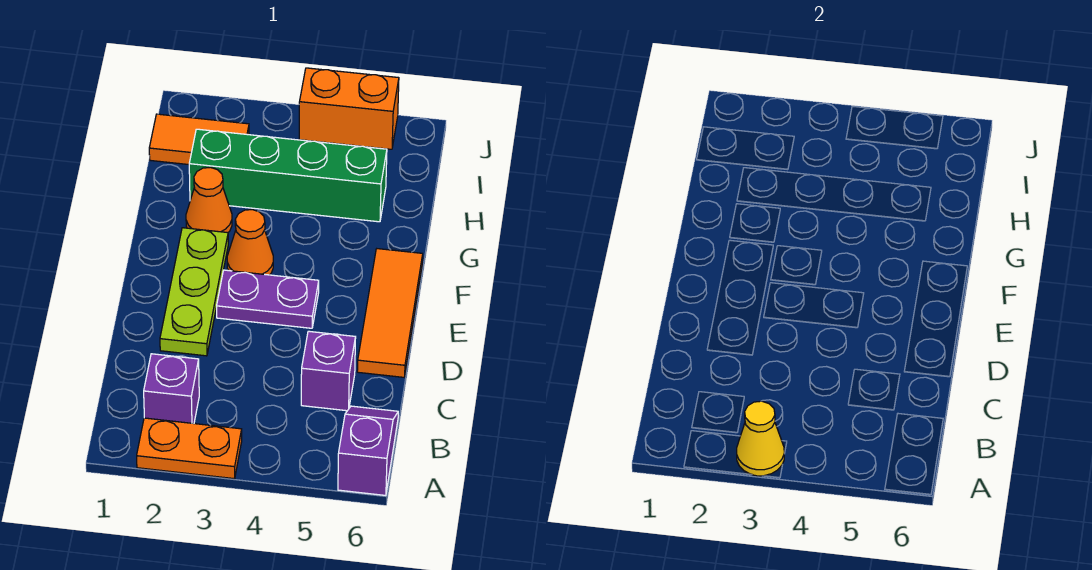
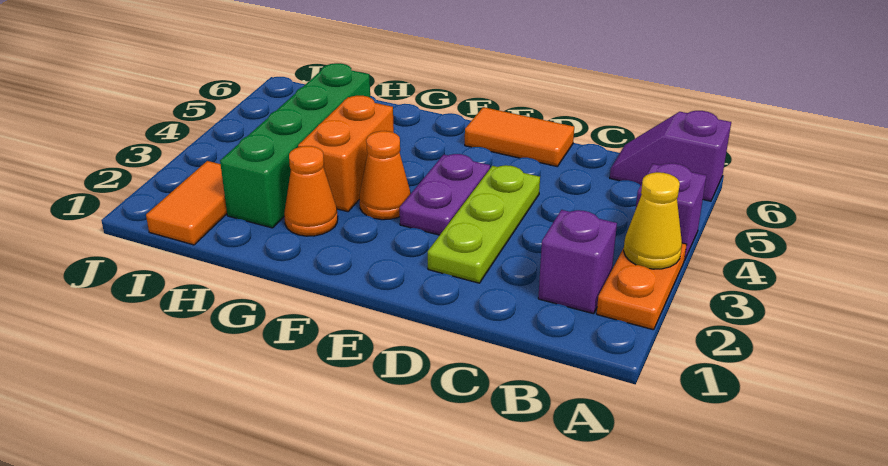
purple brick C5 level 1 -> purple brick A4 level 1
lime plate D2:F2 level 1 -> lime plate D2:D4 level 1
orange tile D6:F6 level 1 -> orange tile D6:E6 level 1
orange brick J4:J5 level 1 -> orange brick G3:G4 level 1

